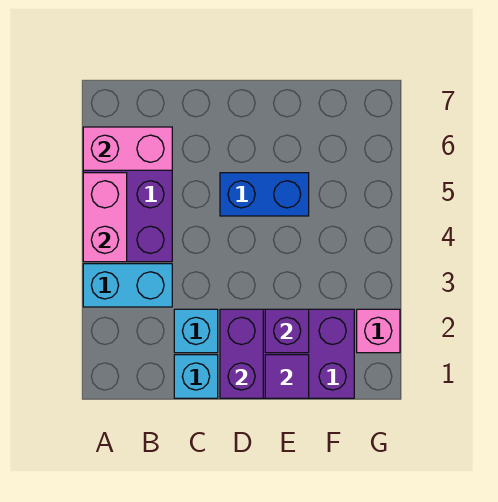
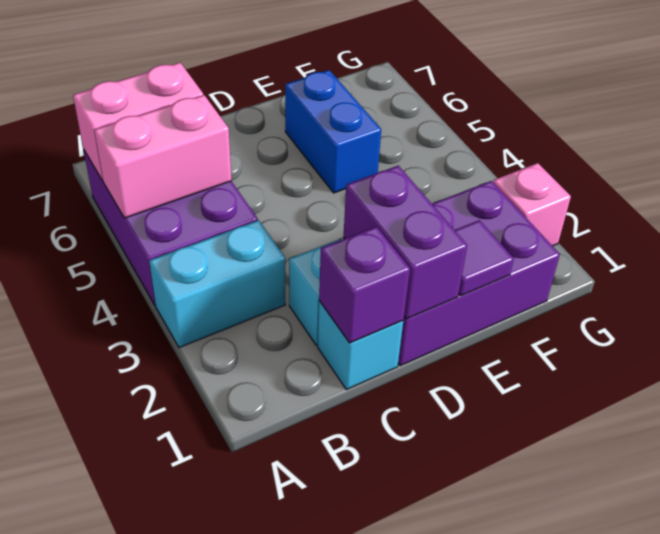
pink brick A4:A5 level 2 -> pink brick A5:B5 level 2
blue brick D5:E5 level 1 -> blue brick E5:E6 level 1
purple brick E2 level 2 -> purple brick C1 level 2

